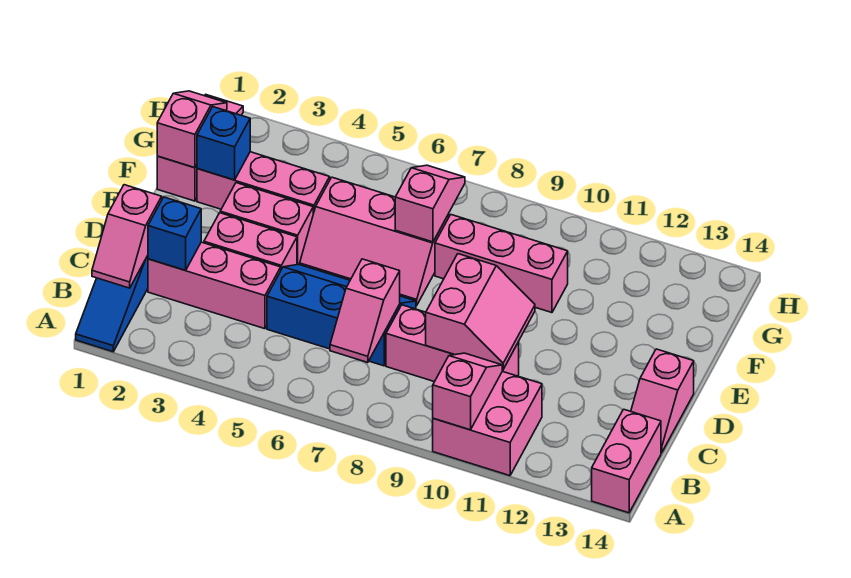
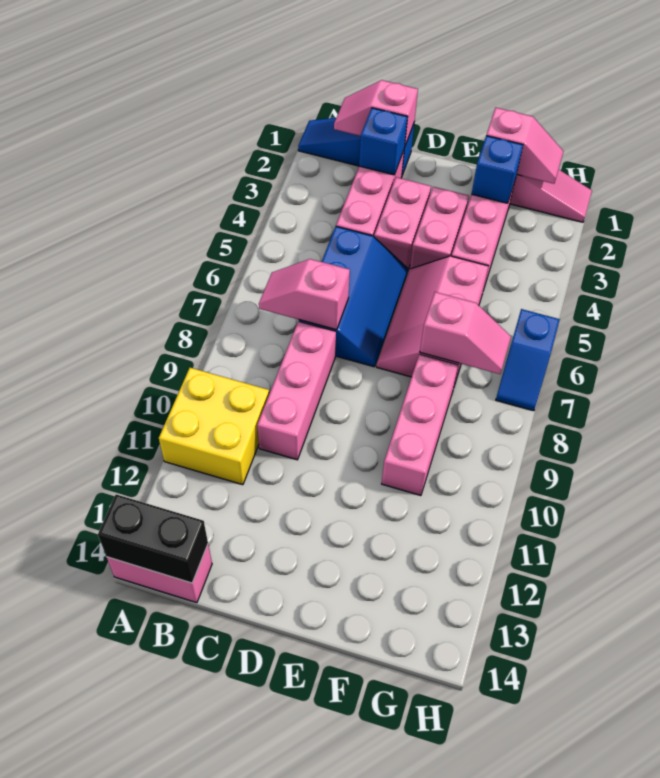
pink brick A10:B11 level 1 -> yellow brick A10:B11 level 1
pink slope A10:B10 level 2 top A -> none
none -> black brick A14:B14 level 2
pink slope C9:D10 level 2 top 9 -> none
pink slope C14:D14 level 1 top D -> none
none -> blue slope H6:H7 level 1 top 6

